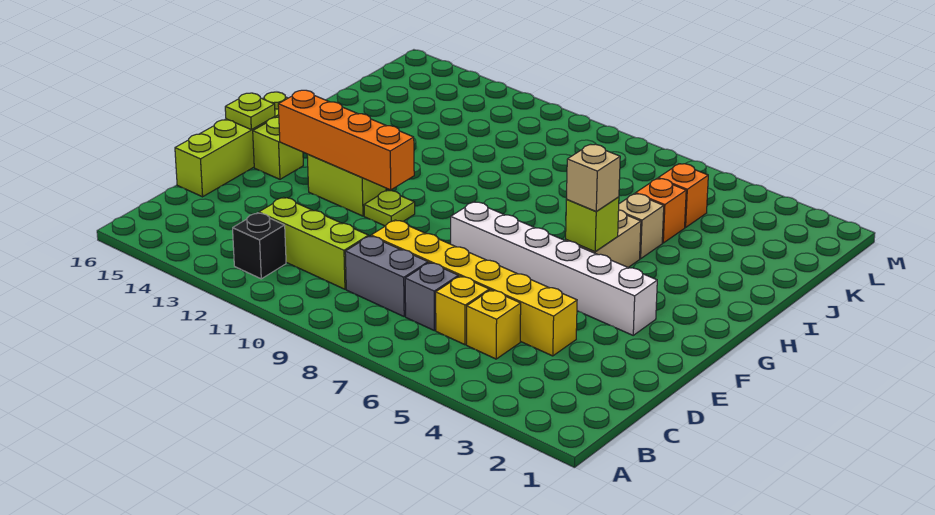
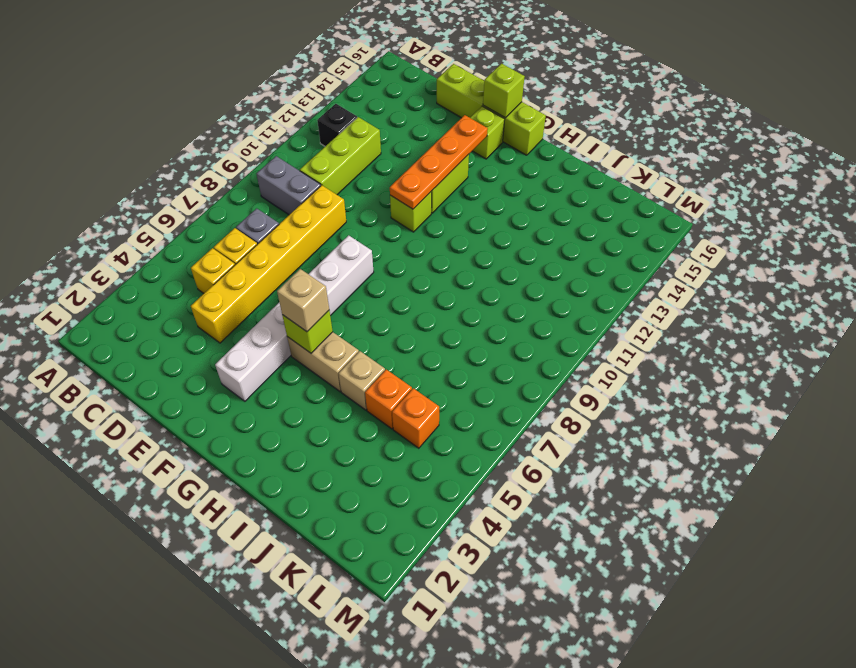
grey brick C8:C9 level 1 -> grey brick B9:C9 level 1
lime plate F11 level 1 -> lime brick F11 level 1
orange brick F11:F14 level 2 -> orange plate F11:F14 level 2
lime plate F16 level 2 -> lime brick F16 level 2

